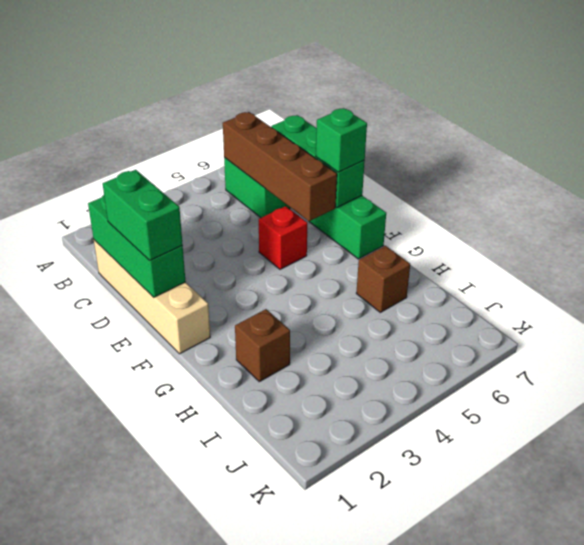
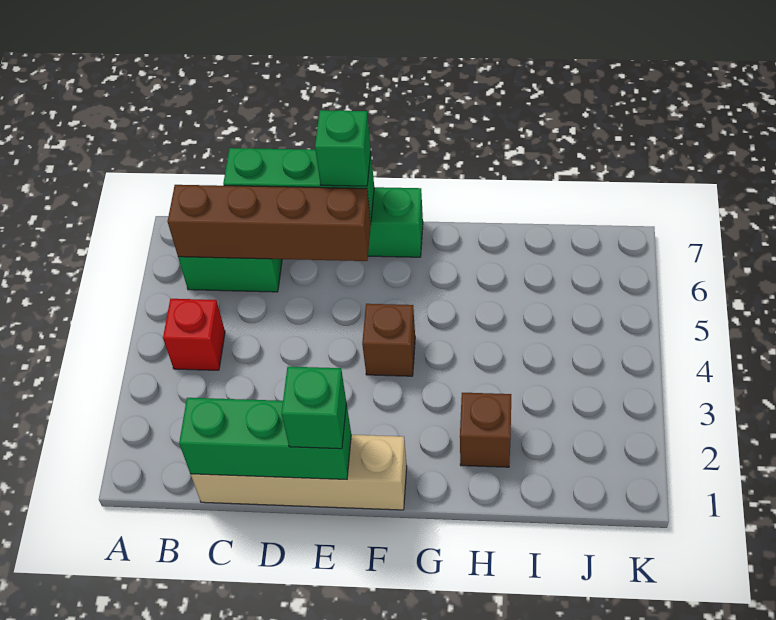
green brick D1:E1 level 3 -> green brick E1 level 3
red brick E5 level 1 -> red brick B4 level 1
brown brick H6 level 1 -> brown brick F4 level 1

